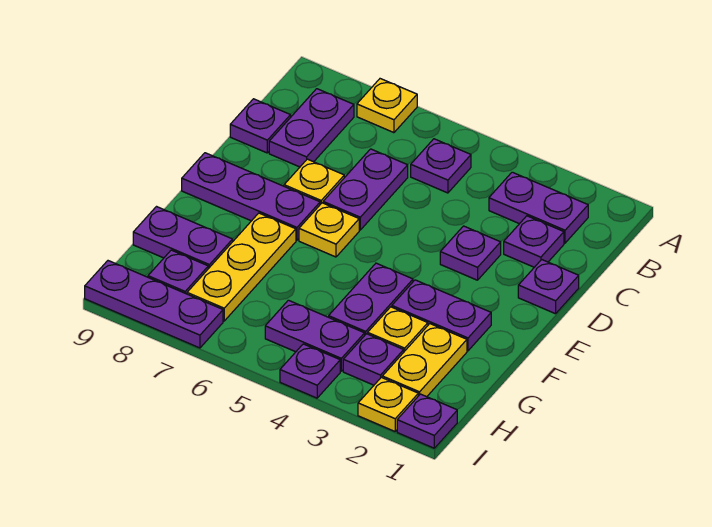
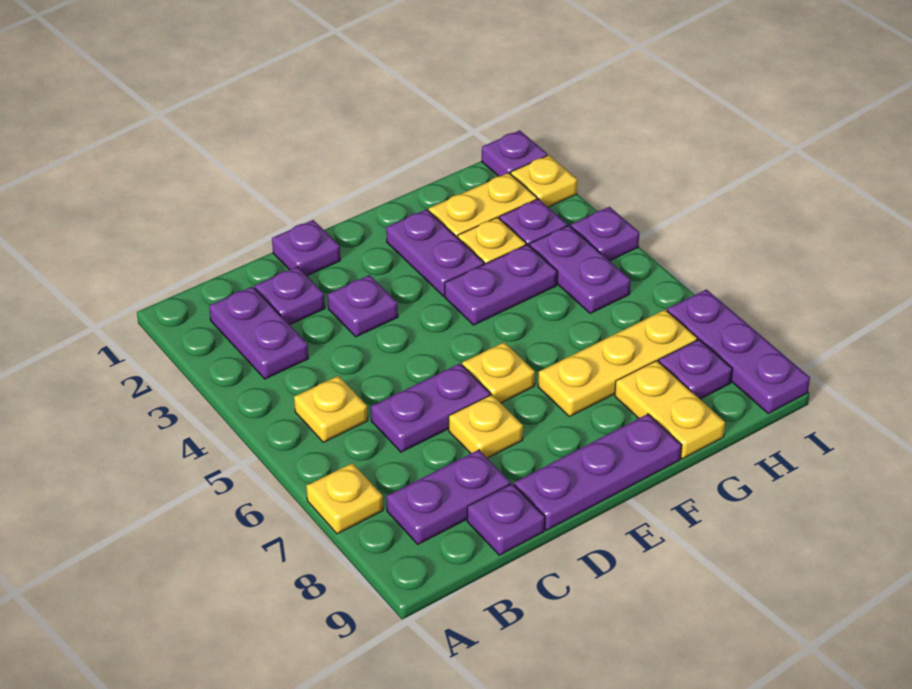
purple plate B5 level 1 -> yellow plate B5 level 1
purple plate E7:E9 level 1 -> purple plate D9:F9 level 1
purple plate G8:G9 level 1 -> yellow plate G8:G9 level 1

